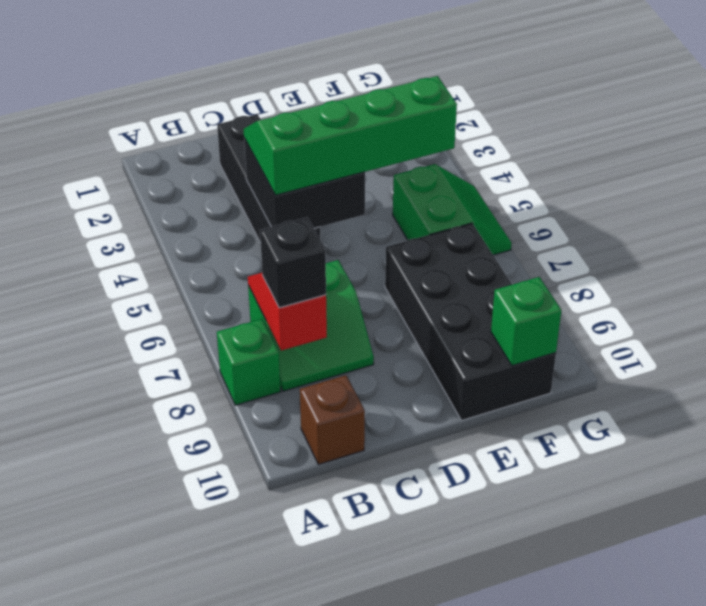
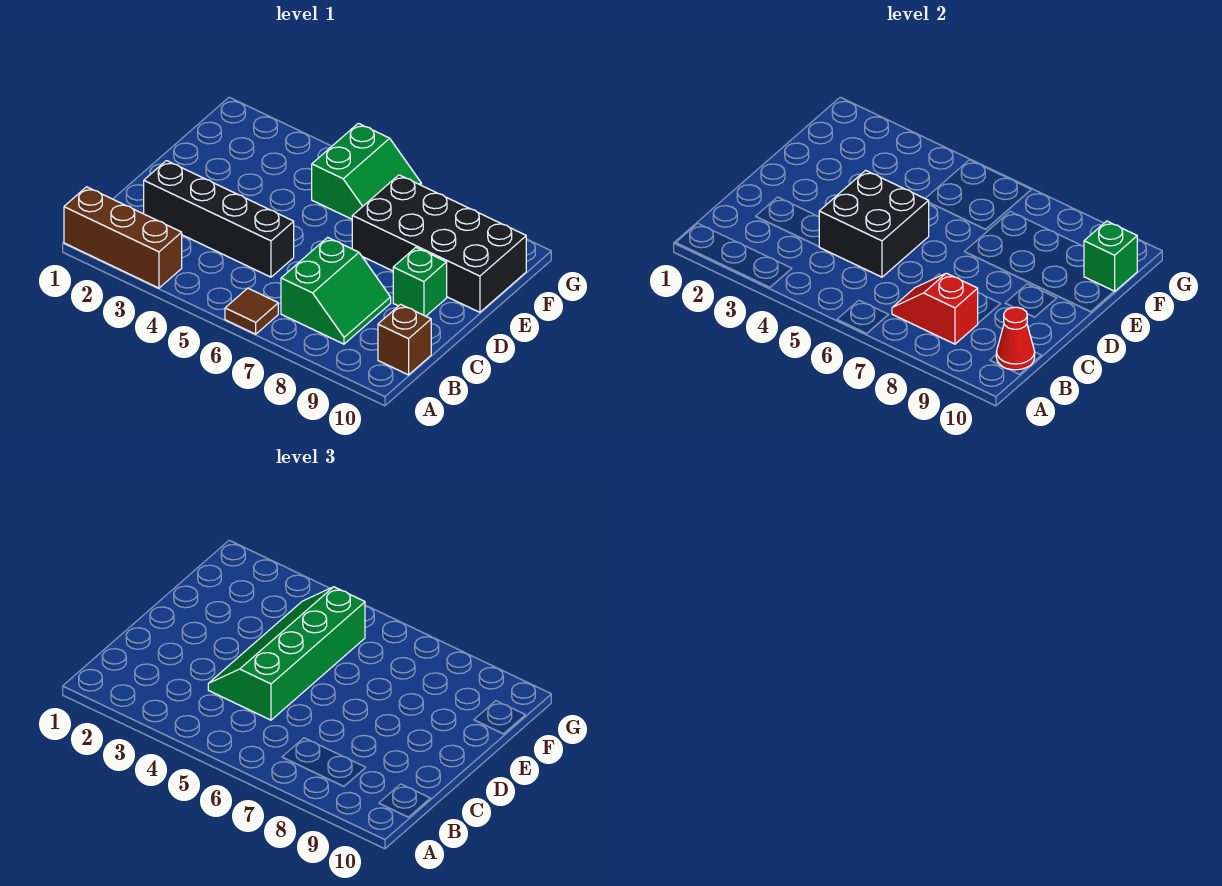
none -> brown brick A1:A3 level 1
none -> brown tile A6 level 1
green brick A8 level 1 -> green brick D9 level 1
black brick B8 level 3 -> none
none -> red cone B10 level 2
green slope F5:G6 level 1 top F -> green slope F5:G6 level 1 top 5

